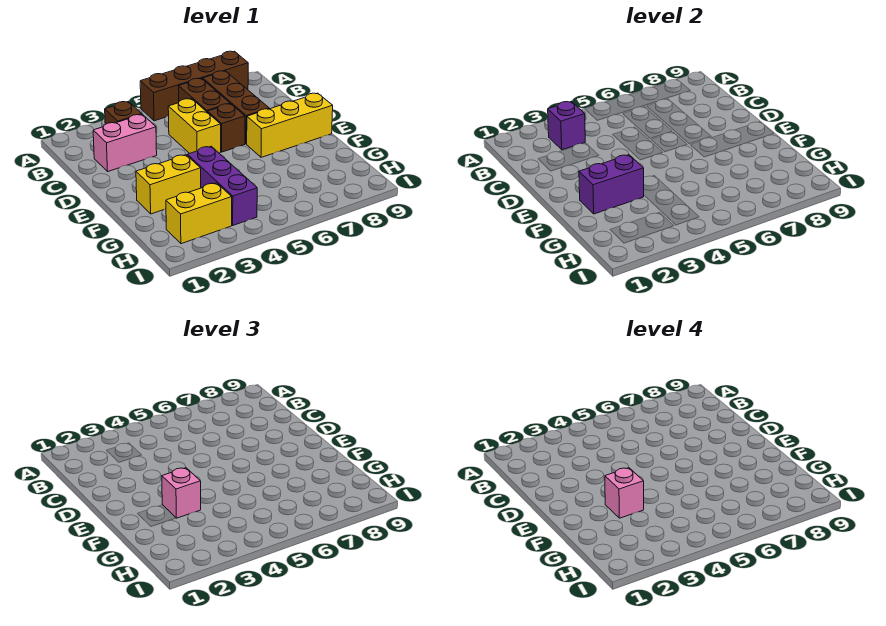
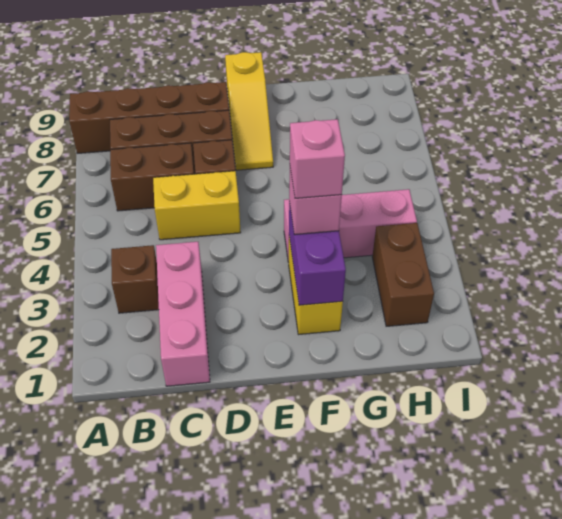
brown brick A5:A8 level 1 -> brown brick A8:D8 level 1
purple brick B3 level 2 -> none
pink brick C2:C3 level 1 -> pink brick C1:C3 level 1
yellow brick E7:E9 level 1 -> yellow slope E7:E9 level 1 top 9
purple brick F4:H4 level 1 -> pink brick F4:H4 level 1
yellow brick H2:H3 level 1 -> brown brick H2:H3 level 1

